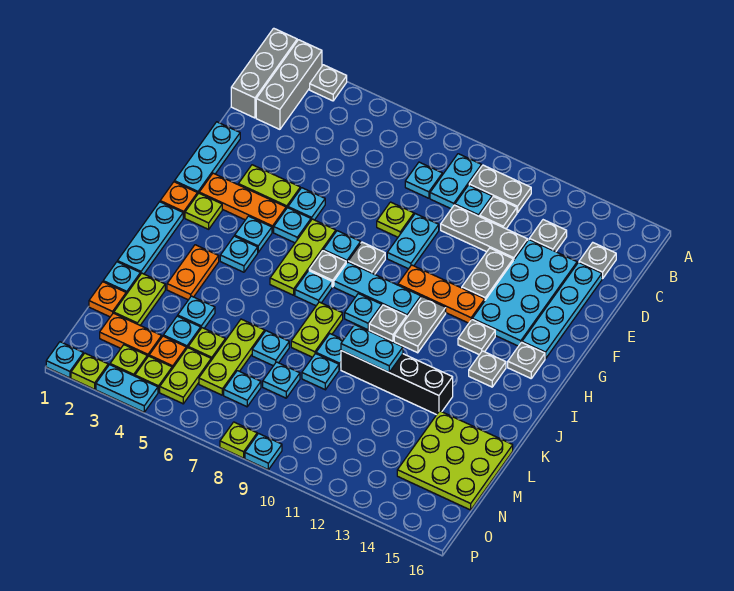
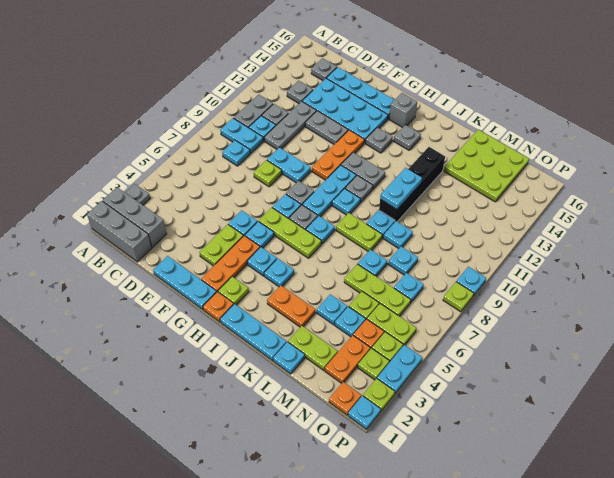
grey plate H15 level 1 -> grey brick H15 level 1
orange plate M1 level 1 -> orange plate O1 level 1

